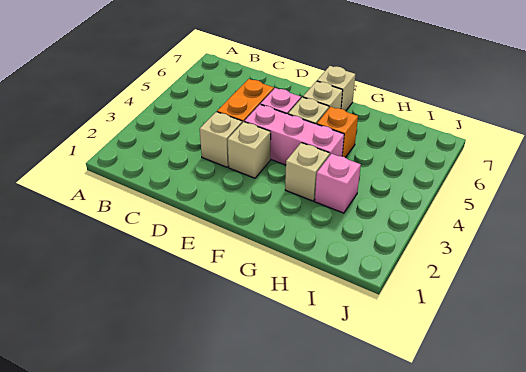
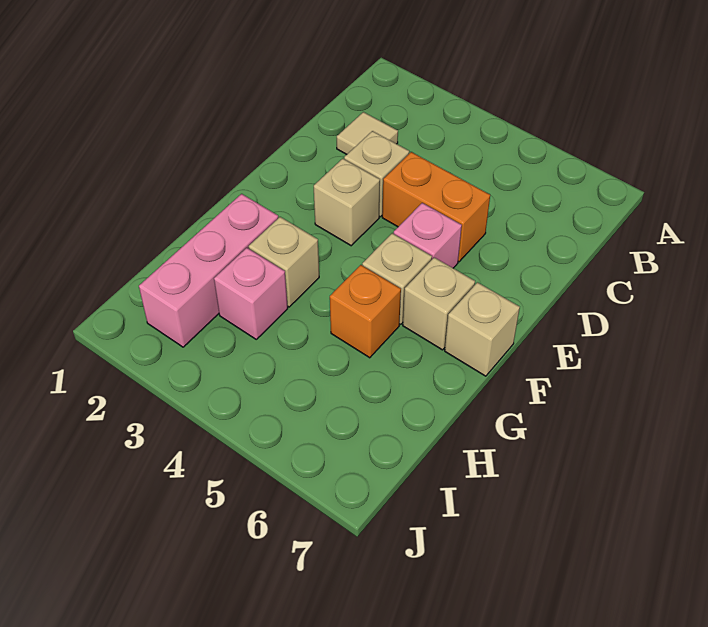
none -> tan tile C2 level 1
pink brick E4:G4 level 1 -> pink brick G2:I2 level 1

